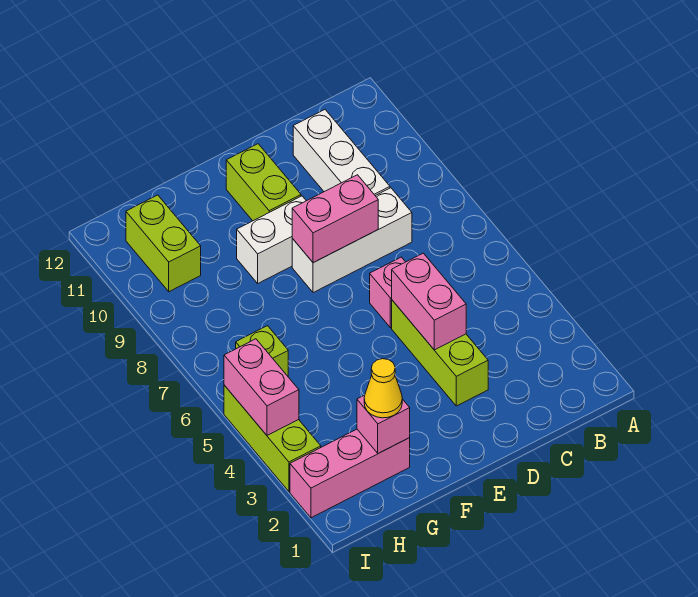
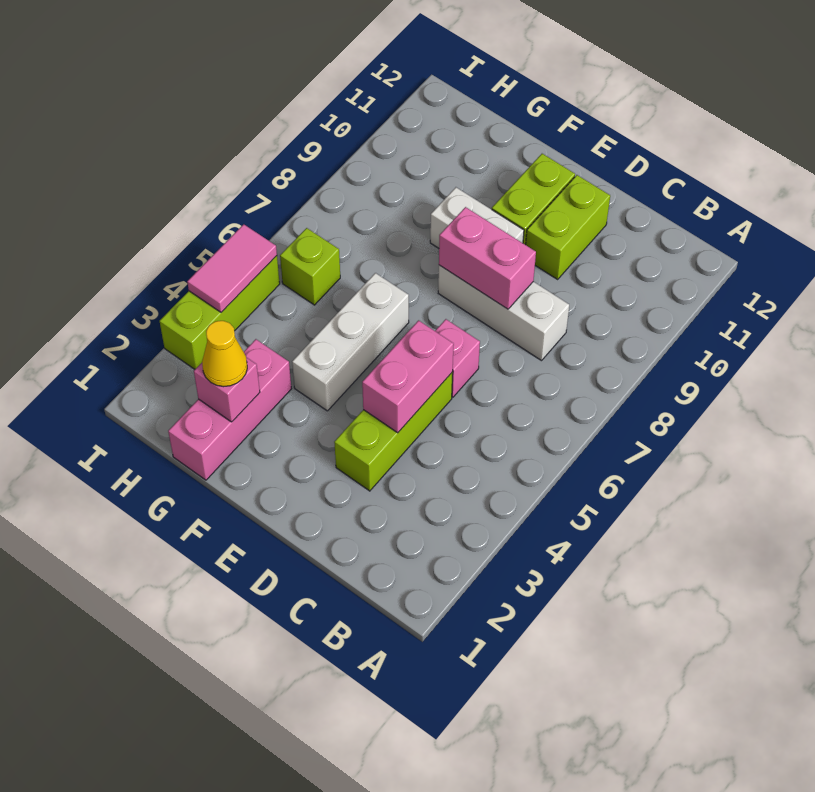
white brick C9:C11 level 1 -> white brick F4:F6 level 1
pink brick G2:I2 level 1 -> pink brick G1:G3 level 1
lime brick H10:H11 level 1 -> lime brick D10:D11 level 1
pink brick I4:I5 level 2 -> pink tile I4:I5 level 2

